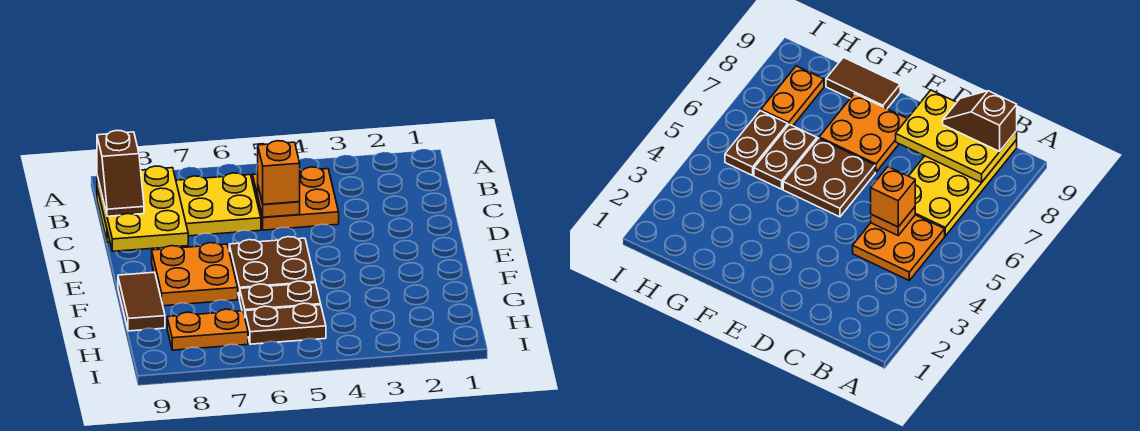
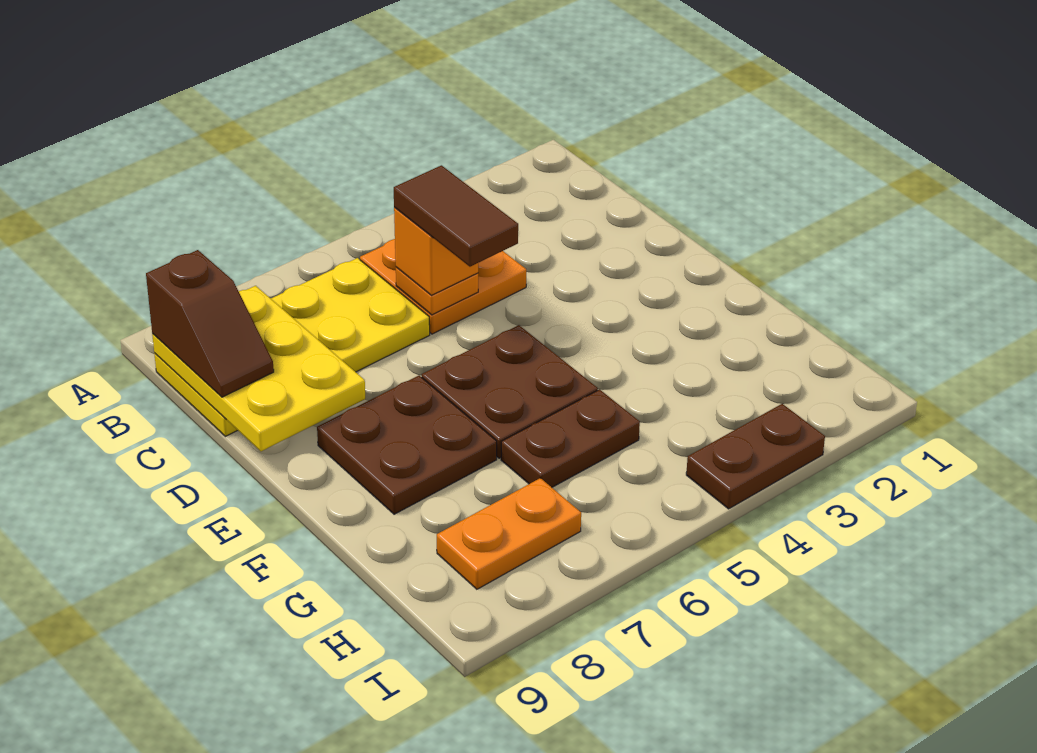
orange plate E7:F8 level 1 -> brown plate E7:F8 level 1
brown tile F9:G9 level 1 -> brown tile C5:D5 level 4
brown plate H5:H6 level 1 -> brown plate I3:I4 level 1

